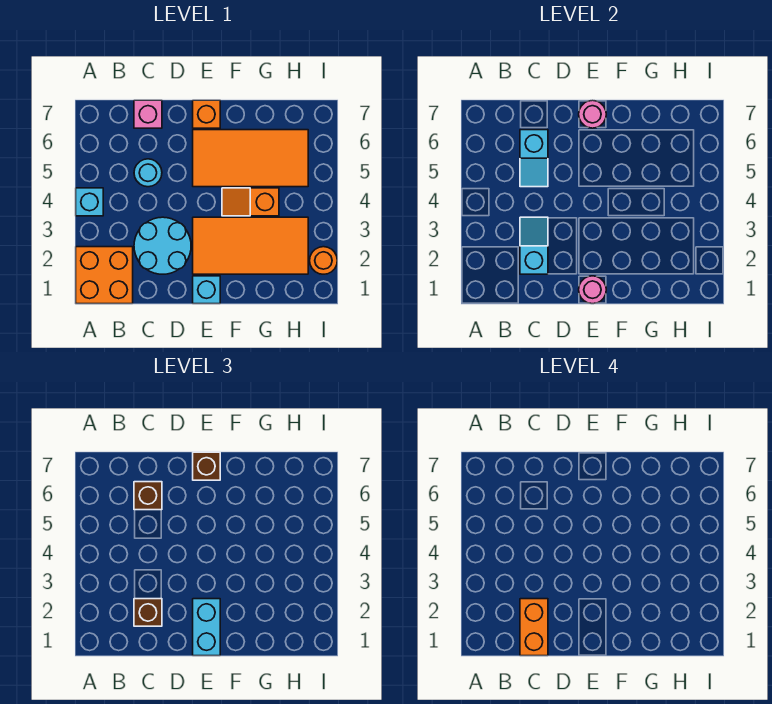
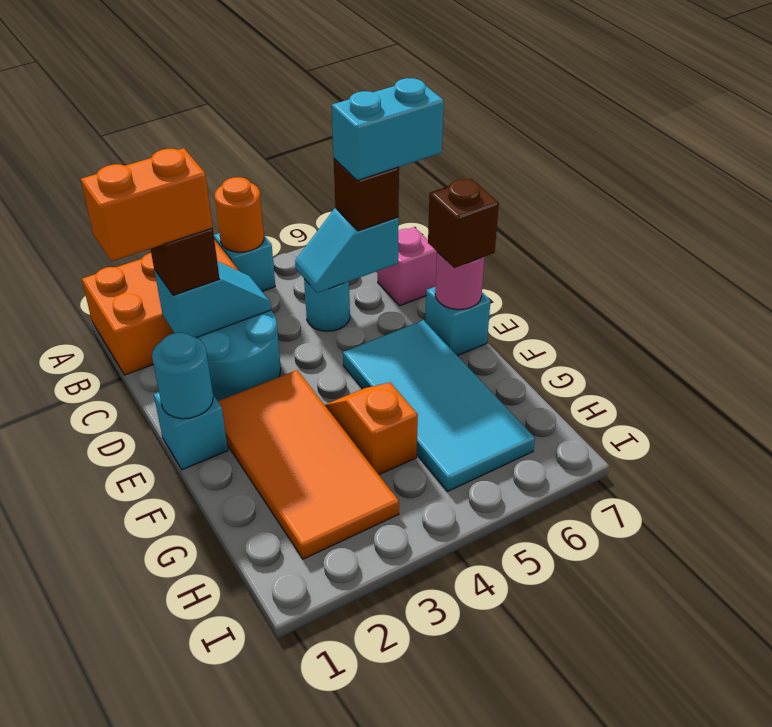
orange brick A1:B2 level 1 -> orange brick A1:B3 level 1
pink round brick E1 level 2 -> cyan round brick E1 level 2
cyan brick E1:E2 level 3 -> cyan brick C6:C7 level 4
orange tile E5:H6 level 1 -> cyan tile E5:H6 level 1
orange brick E7 level 1 -> cyan brick E7 level 1
orange round brick I2 level 1 -> orange round brick A4 level 2

